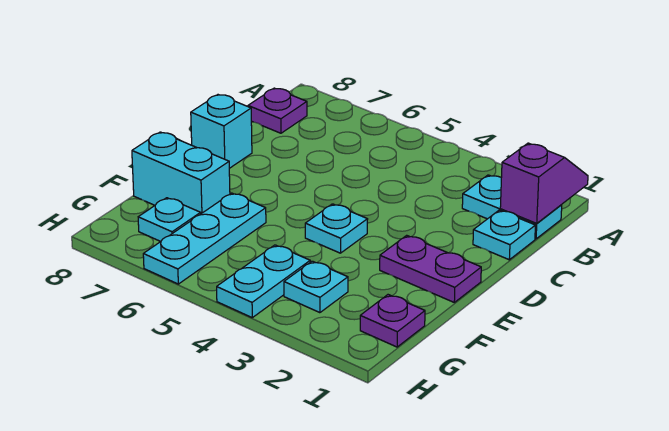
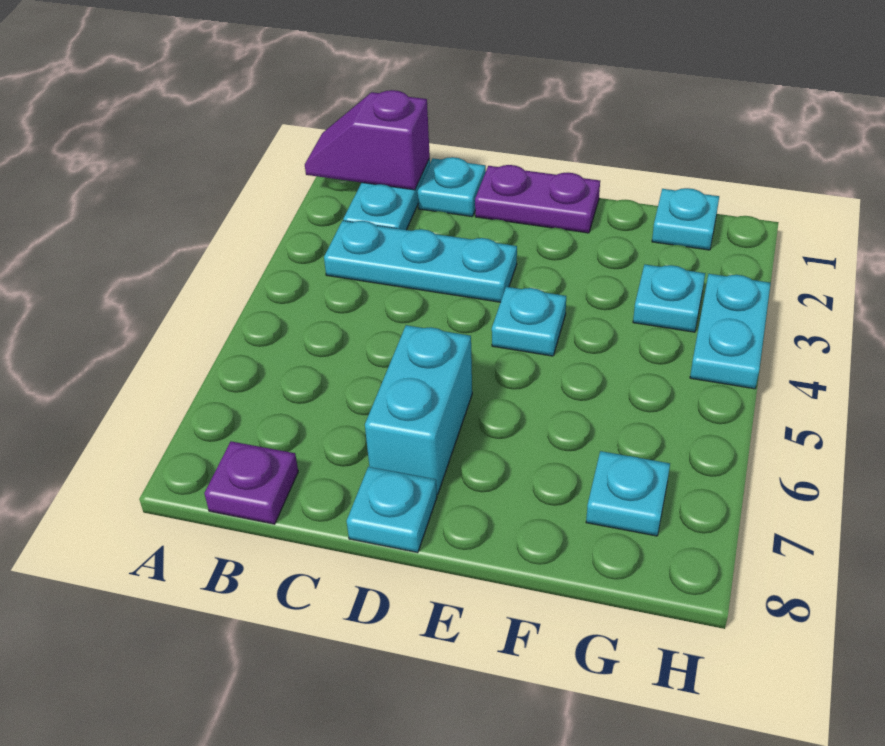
cyan brick D8 level 1 -> cyan plate D8 level 1
purple plate E1:E2 level 1 -> purple plate D1:E1 level 1
cyan plate F6:H6 level 1 -> cyan plate B3:D3 level 1
cyan brick F7:F8 level 1 -> cyan brick D6:D7 level 1
purple plate G1 level 1 -> cyan plate G1 level 1
cyan plate G4:H4 level 1 -> cyan plate H3:H4 level 1

